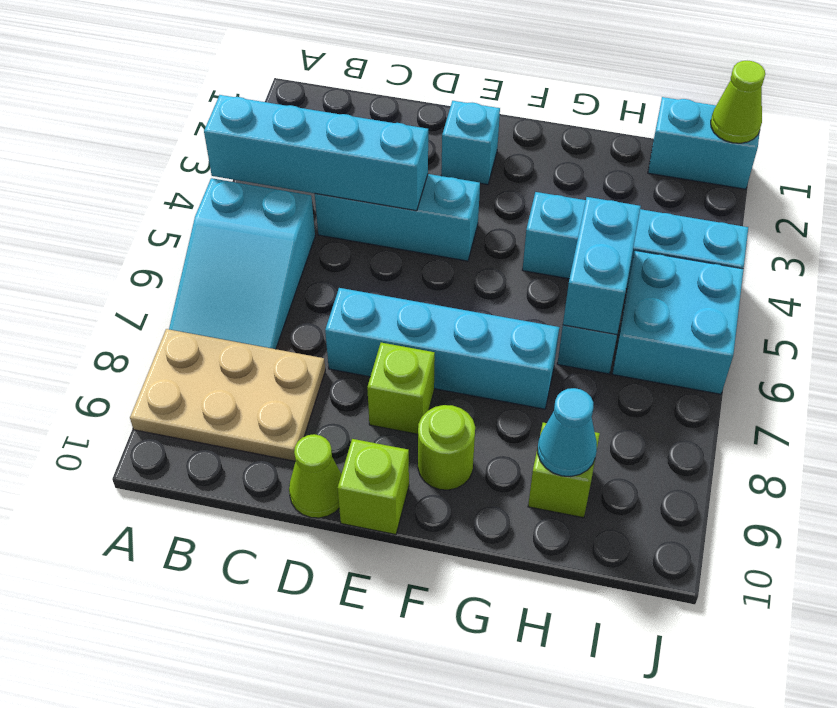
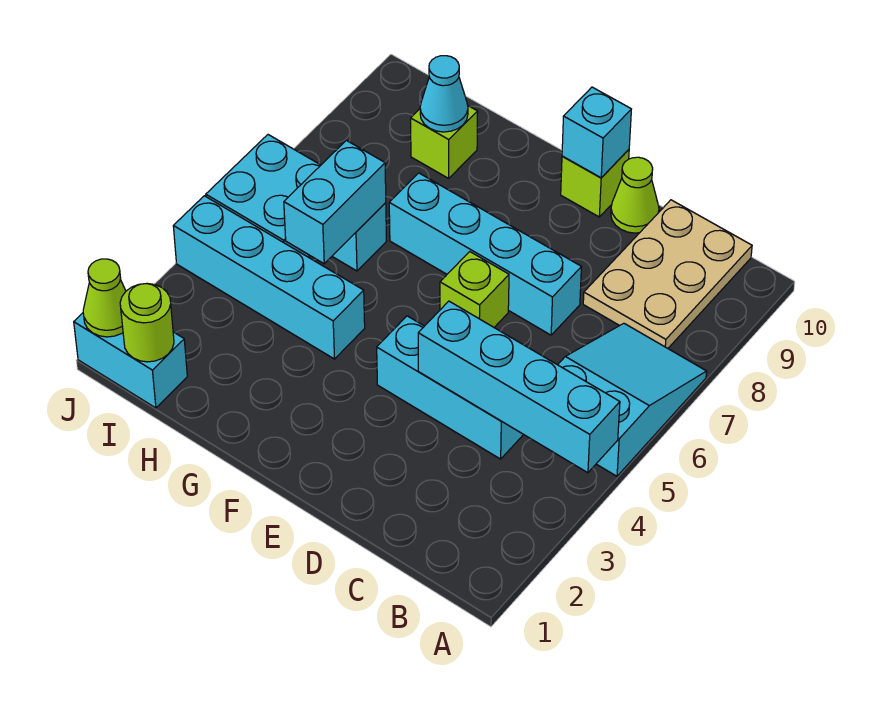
tan plate A8:C9 level 1 -> tan plate B8:C10 level 1
cyan brick E2 level 1 -> cyan brick E10 level 2
lime brick E8 level 1 -> lime brick E6 level 1
lime round brick F9 level 1 -> lime round brick I1 level 2

